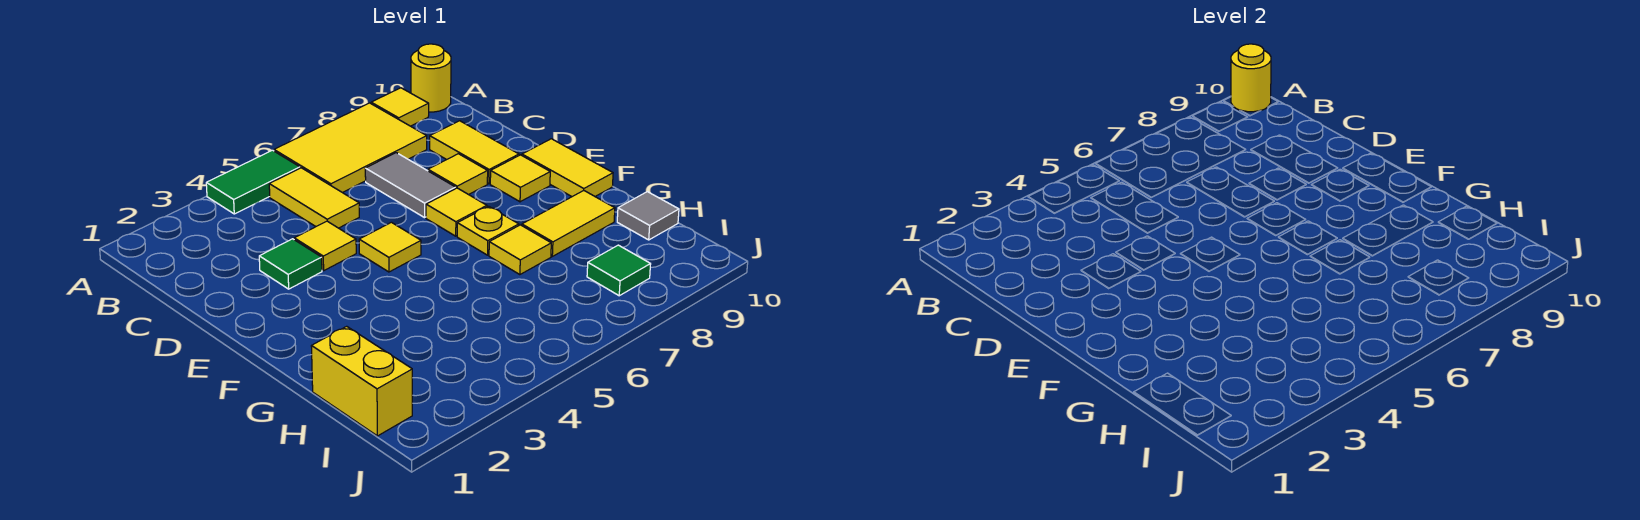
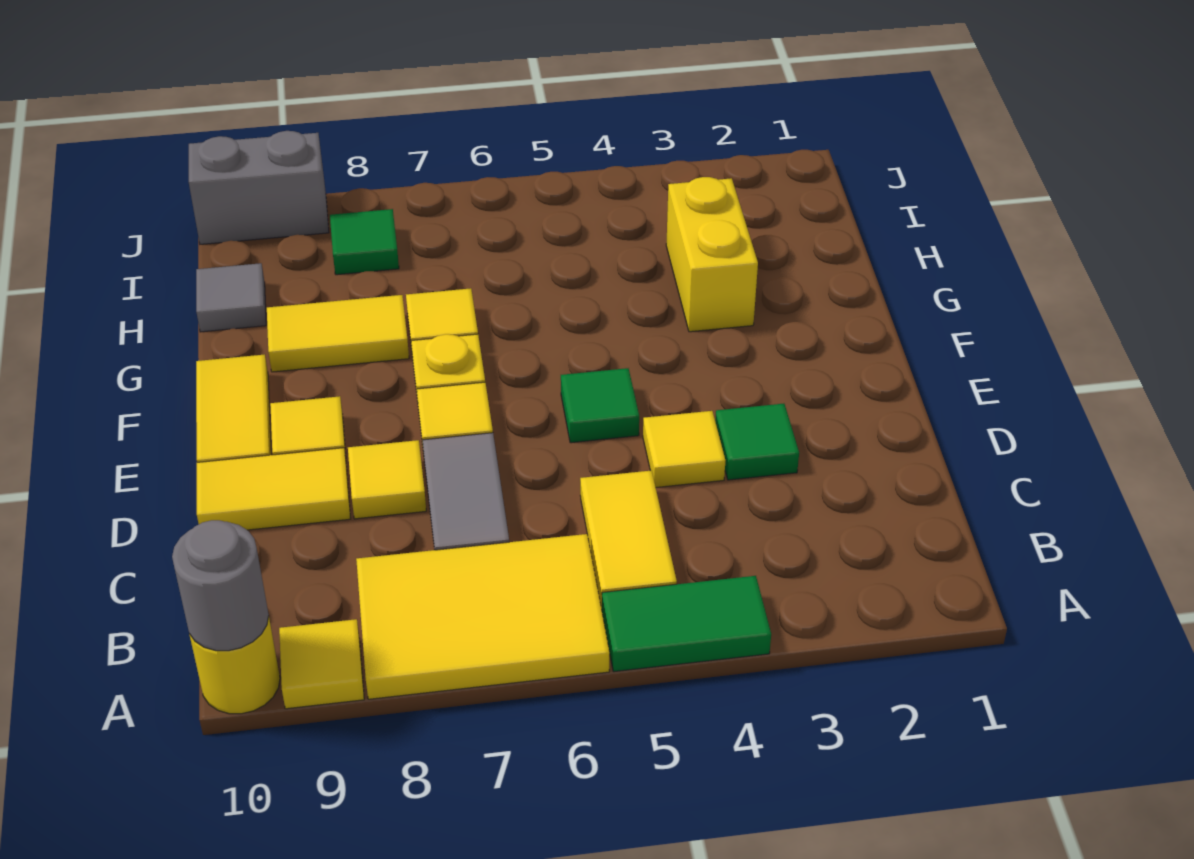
yellow round brick A10 level 2 -> grey round brick A10 level 2
yellow tile C9:D9 level 1 -> yellow tile D9:D10 level 1
yellow tile E5 level 1 -> green tile E5 level 1
yellow brick H1:I1 level 1 -> yellow brick G3:H3 level 1
none -> grey brick J9:J10 level 1

